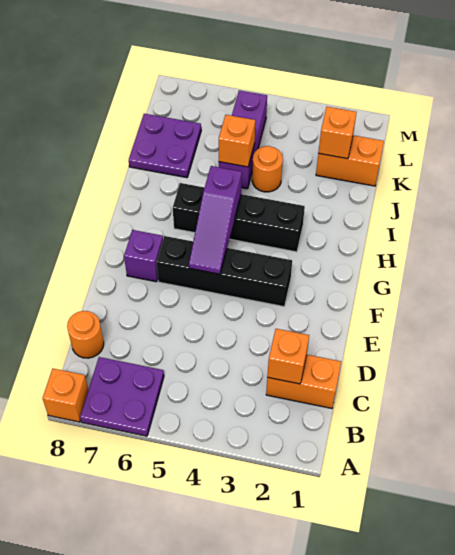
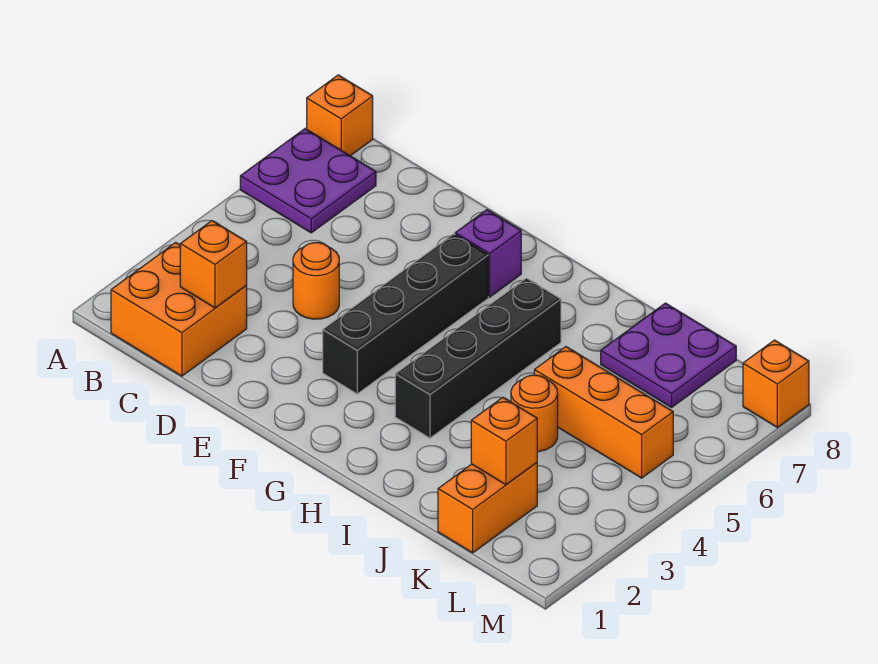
orange brick C1:C2 level 1 -> orange brick B1:C2 level 1
orange round brick C8 level 1 -> orange round brick D4 level 1
purple slope F5:H5 level 2 top H -> none
purple brick J5:L5 level 1 -> orange brick J5:L5 level 1
orange brick J5 level 2 -> orange brick M8 level 1

